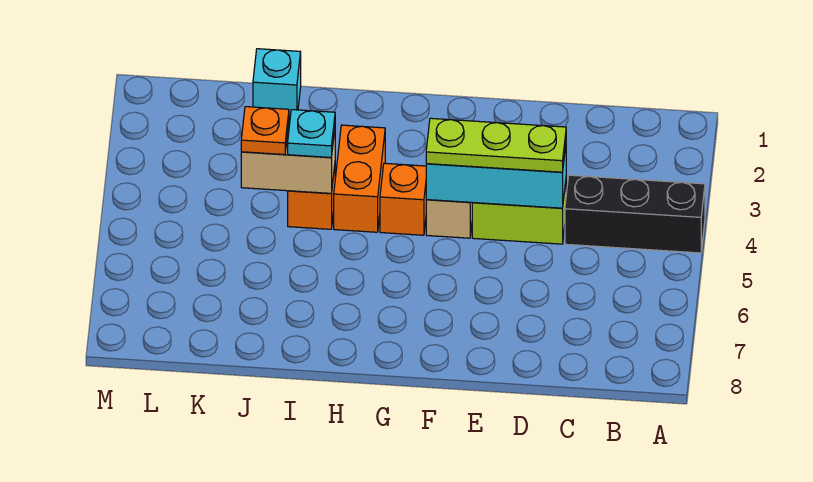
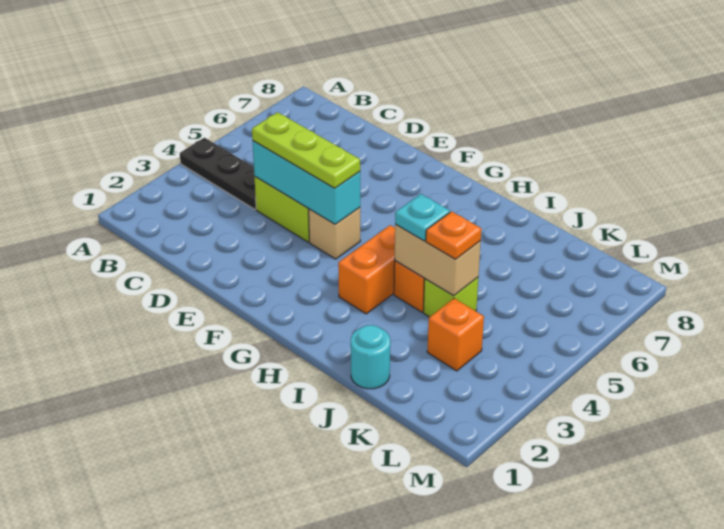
black brick A4:C4 level 1 -> black plate A4:C4 level 1
orange brick G4 level 1 -> orange brick K3 level 1
cyan brick J1 level 1 -> cyan round brick J1 level 1
none -> lime brick J4 level 1

